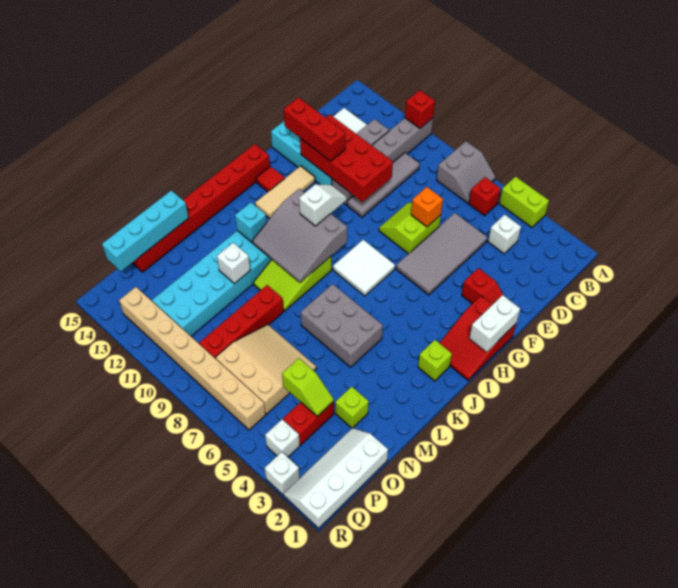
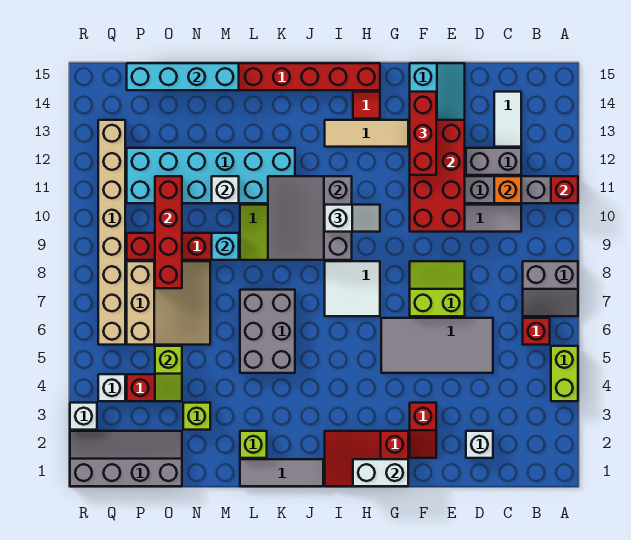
white brick C4 level 1 -> white brick D2 level 1
orange brick E7 level 2 -> orange brick C11 level 2
none -> grey tile J1:L1 level 1
lime brick J2 level 1 -> lime brick L2 level 1
cyan brick K12 level 2 -> cyan brick M9 level 2
white slope O1:R2 level 1 top 1 -> grey slope O1:R2 level 1 top 1
none -> red brick O8:O11 level 2

